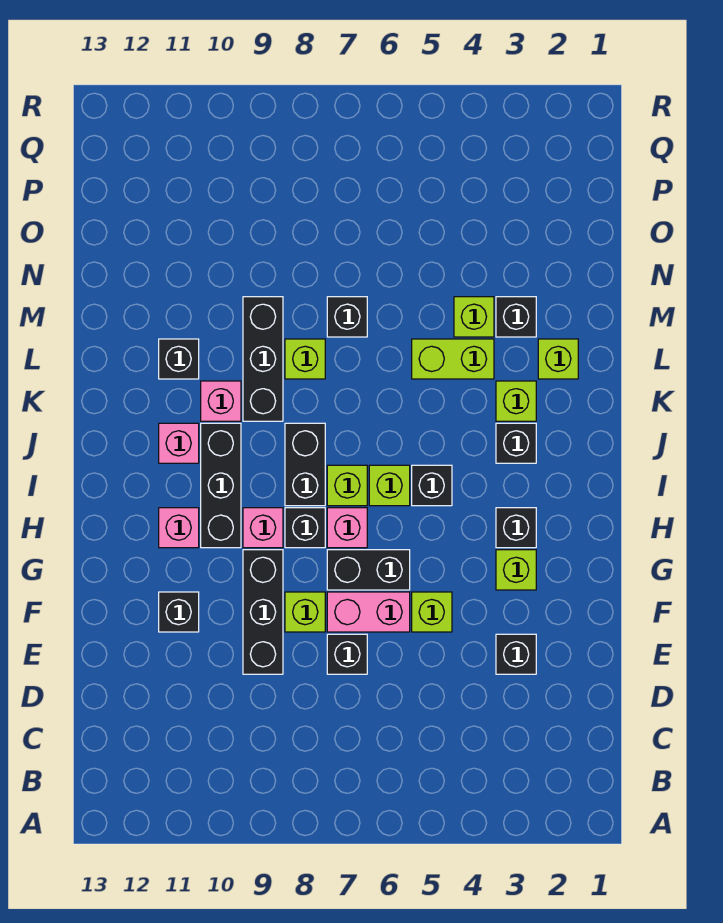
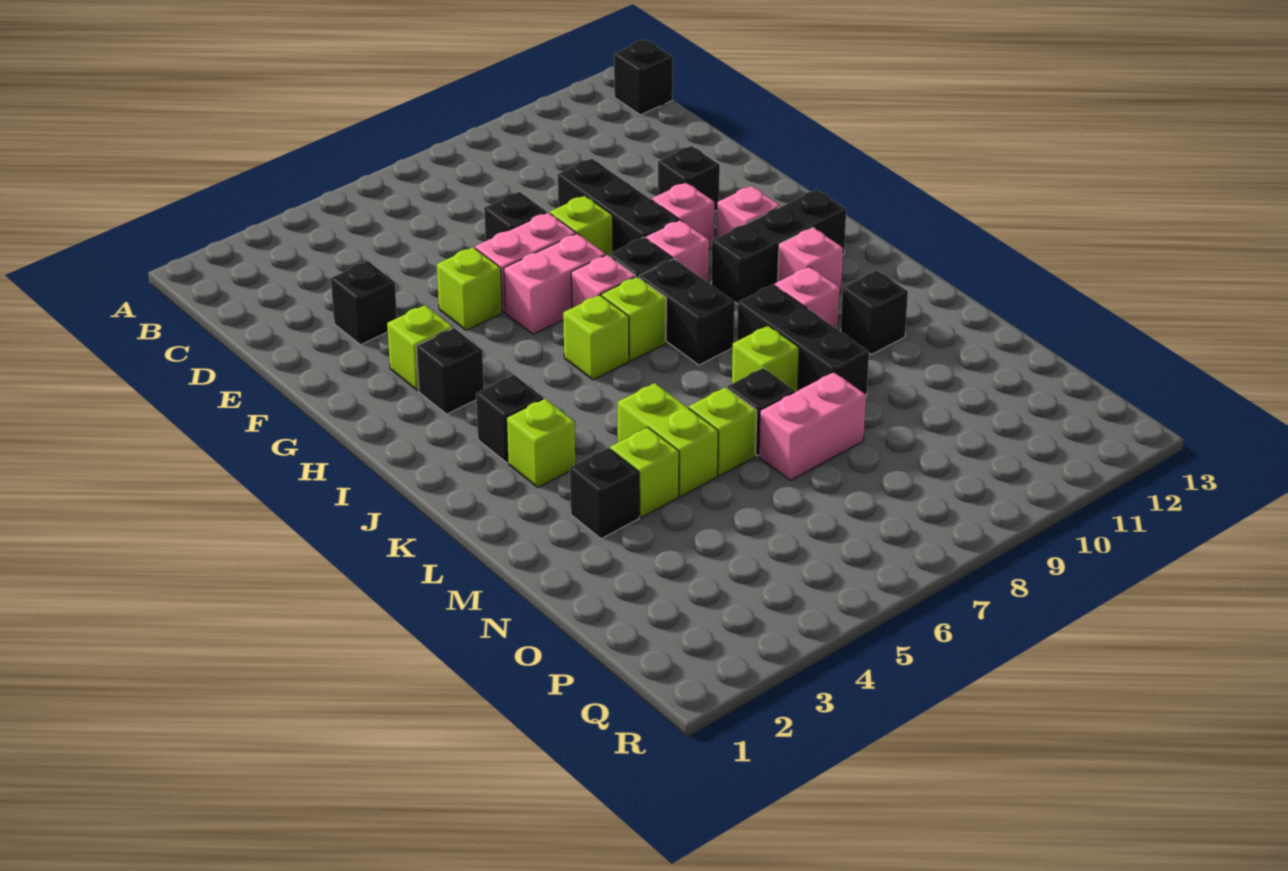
black brick G6:G7 level 1 -> pink brick G6:G7 level 1
none -> pink brick G10 level 1
black brick H10:J10 level 1 -> black brick I10:I12 level 1
black brick I5 level 1 -> black brick B13 level 1
lime brick L2 level 1 -> lime brick M6 level 1
lime brick L4:L5 level 1 -> lime brick L5:M5 level 1
none -> pink brick N7:N8 level 1

